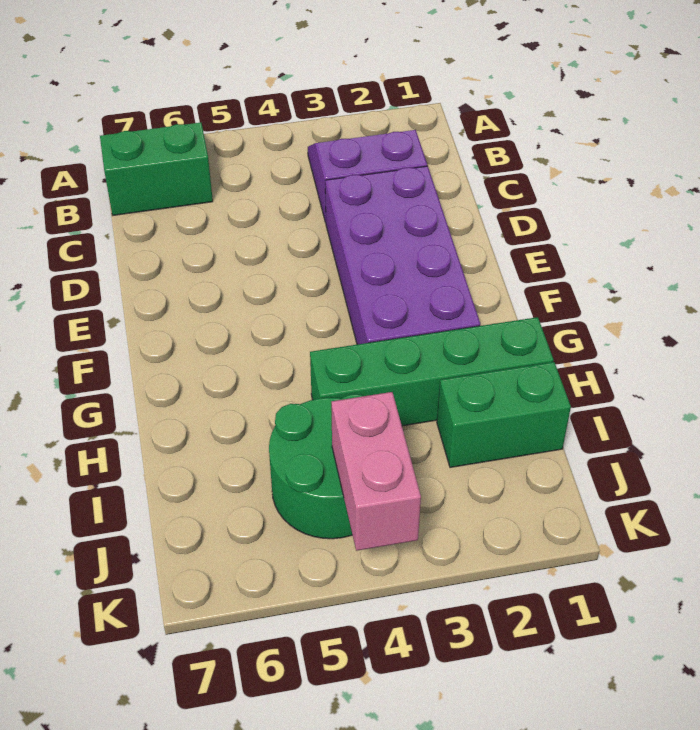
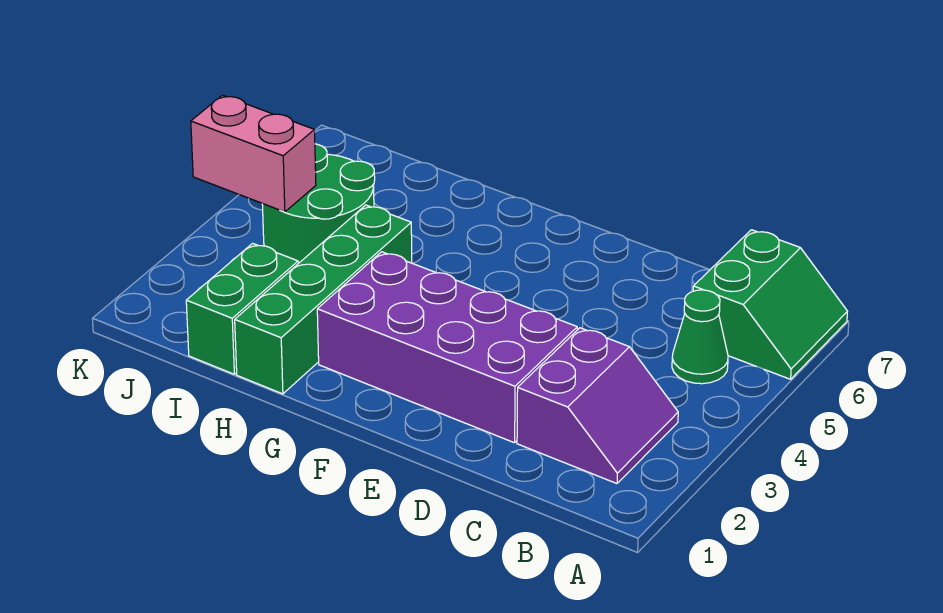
none -> green cone B5 level 1

